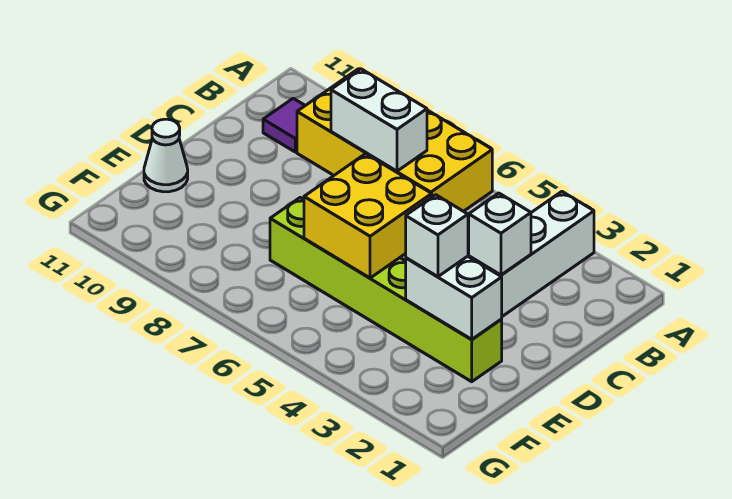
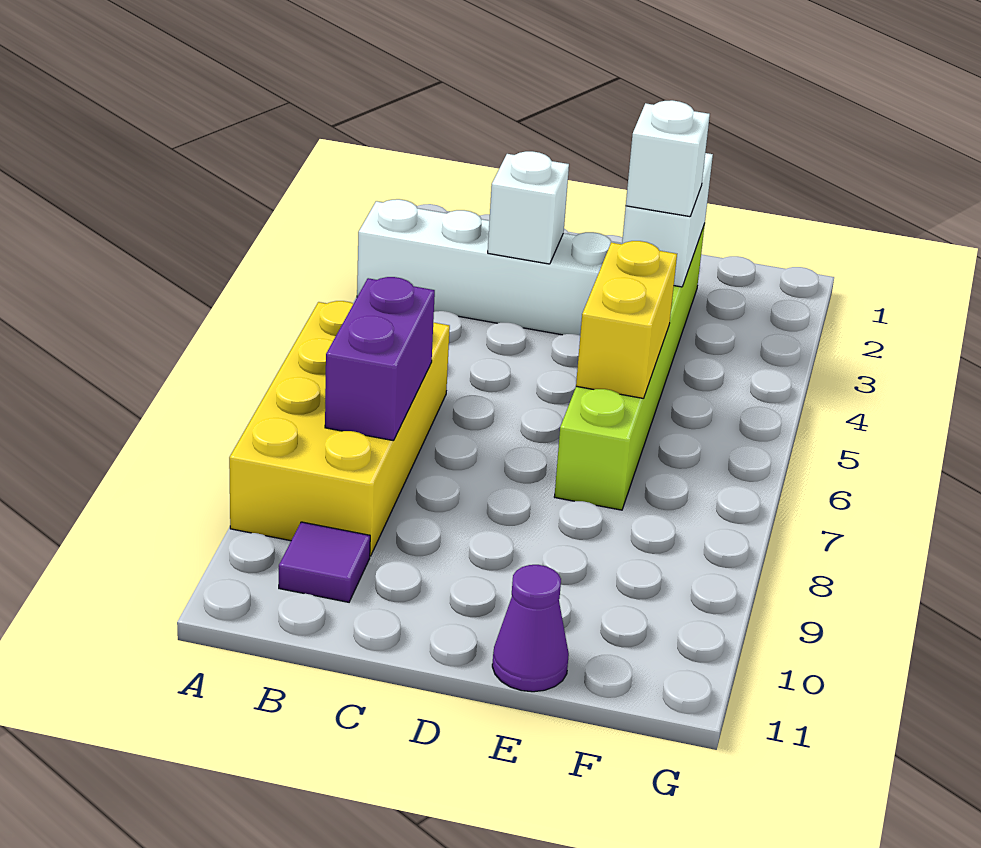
white brick B7:B8 level 2 -> purple brick B7:B8 level 2
yellow brick D5:E6 level 2 -> yellow brick E5:E6 level 2
white cone E11 level 1 -> purple cone E11 level 1

